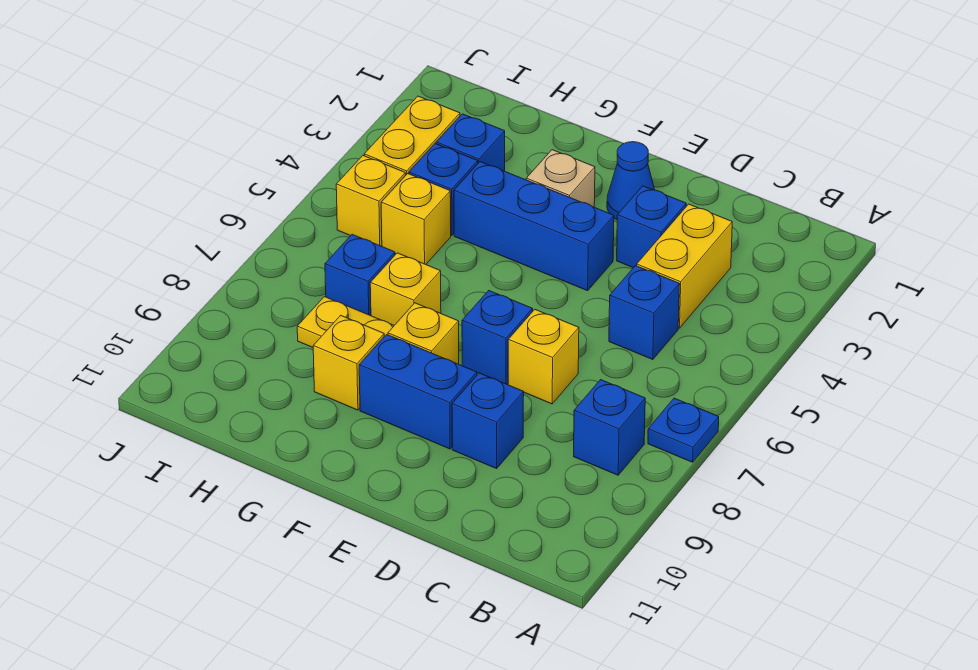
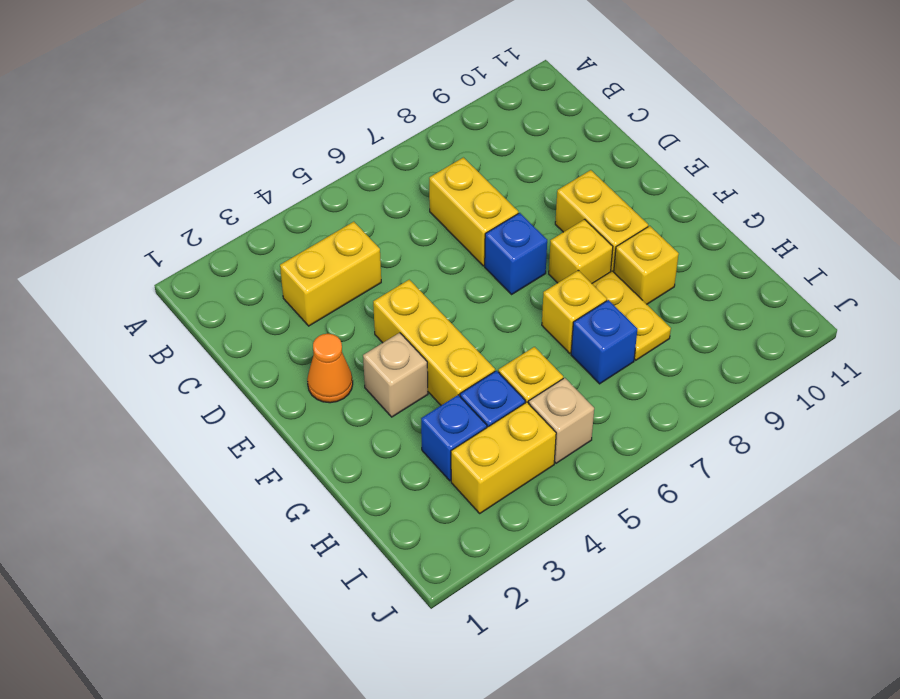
blue plate A7 level 1 -> none
blue brick B8 level 1 -> none
blue brick C5 level 1 -> none
blue brick D3 level 1 -> none
yellow brick D7 level 1 -> yellow brick C7:D7 level 1
blue brick D9 level 1 -> none
blue cone E2 level 1 -> orange cone E2 level 1
blue brick E4:G4 level 1 -> yellow brick E4:G4 level 1
blue brick E9:F9 level 1 -> yellow brick E9:F9 level 1
yellow brick I5 level 1 -> tan brick I5 level 1

